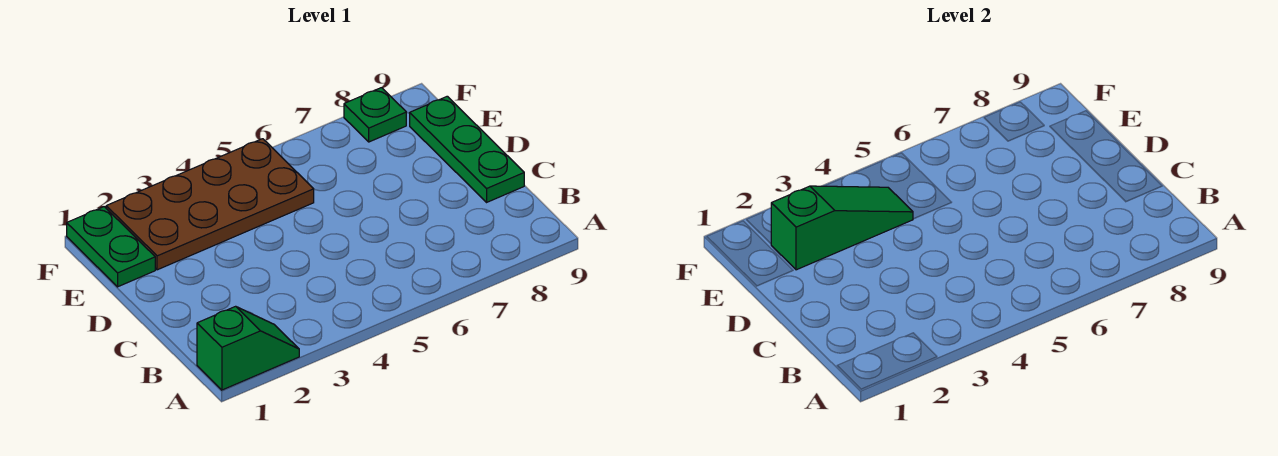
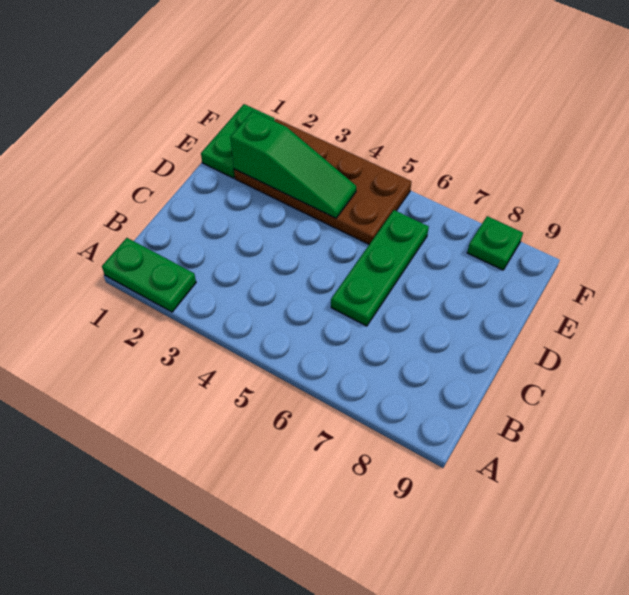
green slope A1:A2 level 1 top 1 -> green plate A1:A2 level 1
green plate C9:E9 level 1 -> green plate C6:E6 level 1

